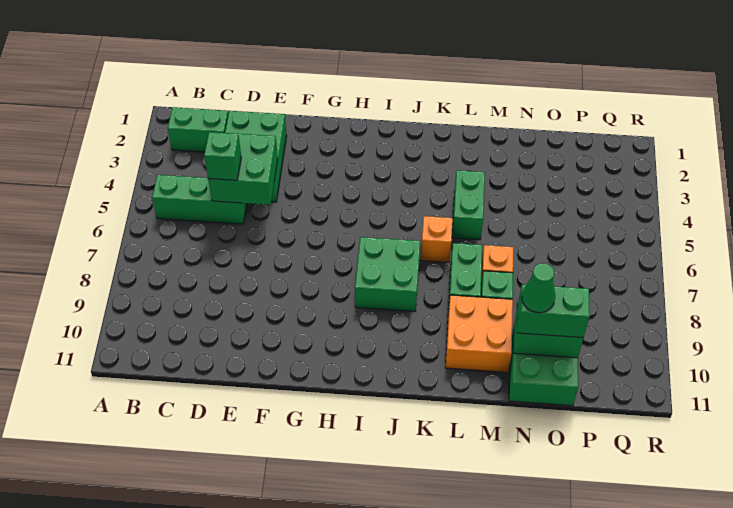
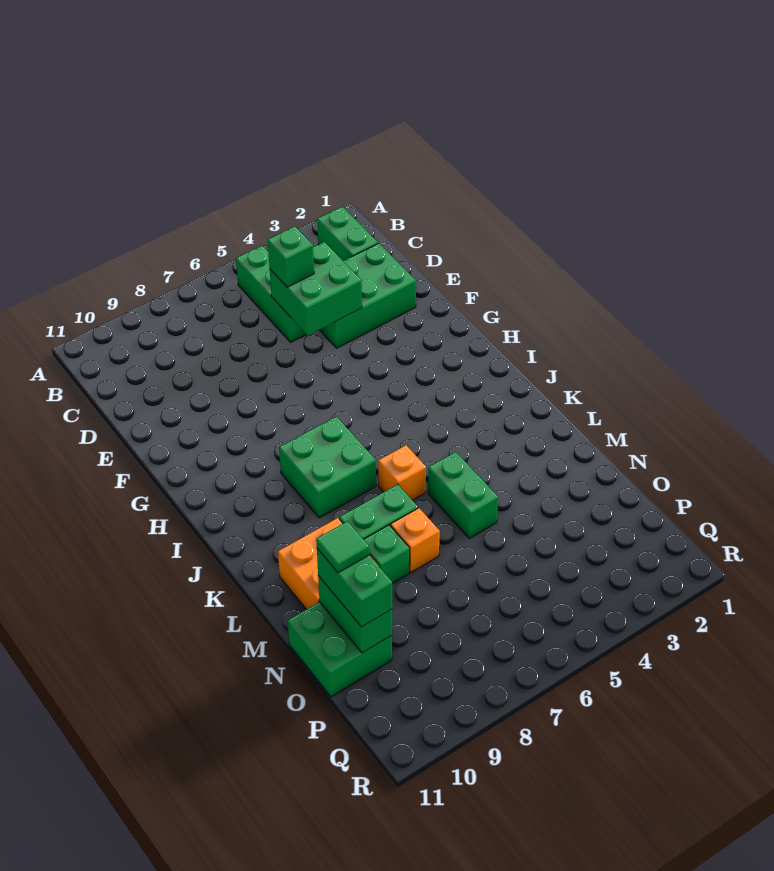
green brick L4:L5 level 1 -> green brick L5:M5 level 1
green cone N10 level 4 -> green tile N10 level 4

